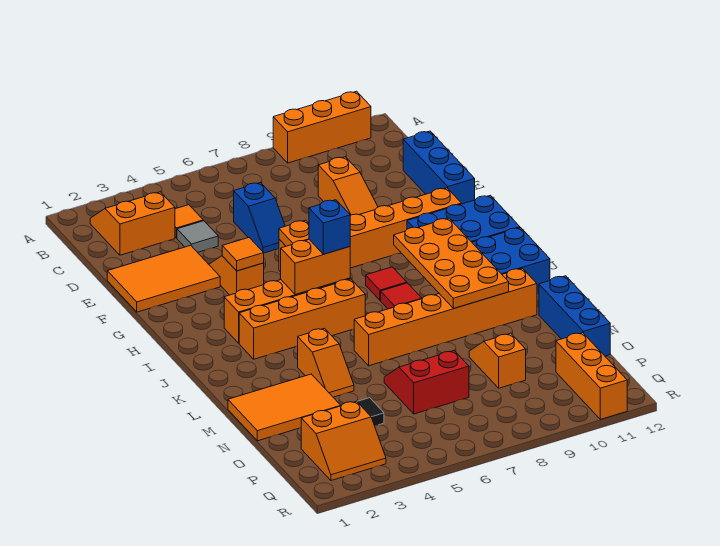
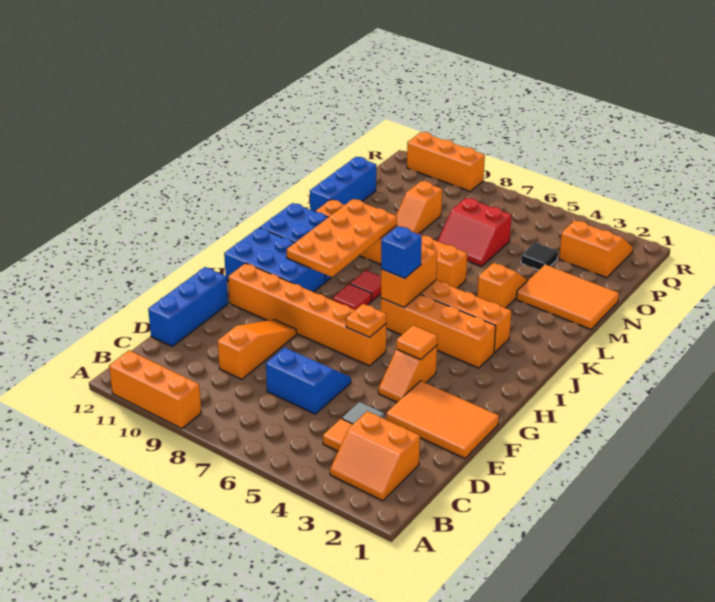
blue slope D6:E6 level 1 top D -> blue slope D6:E7 level 1 top D
orange brick I5:I6 level 2 -> orange brick I6:J6 level 2
orange brick P11:R11 level 1 -> orange brick R9:R11 level 1

